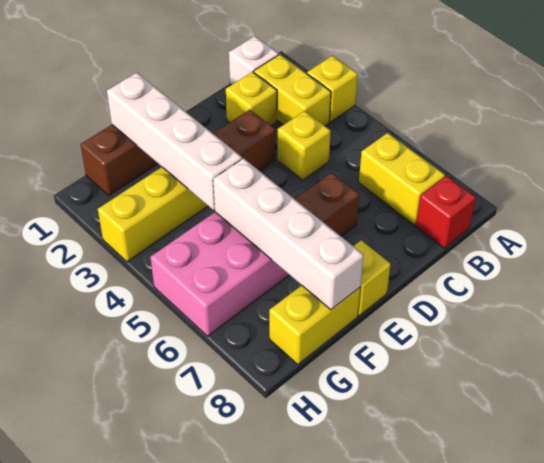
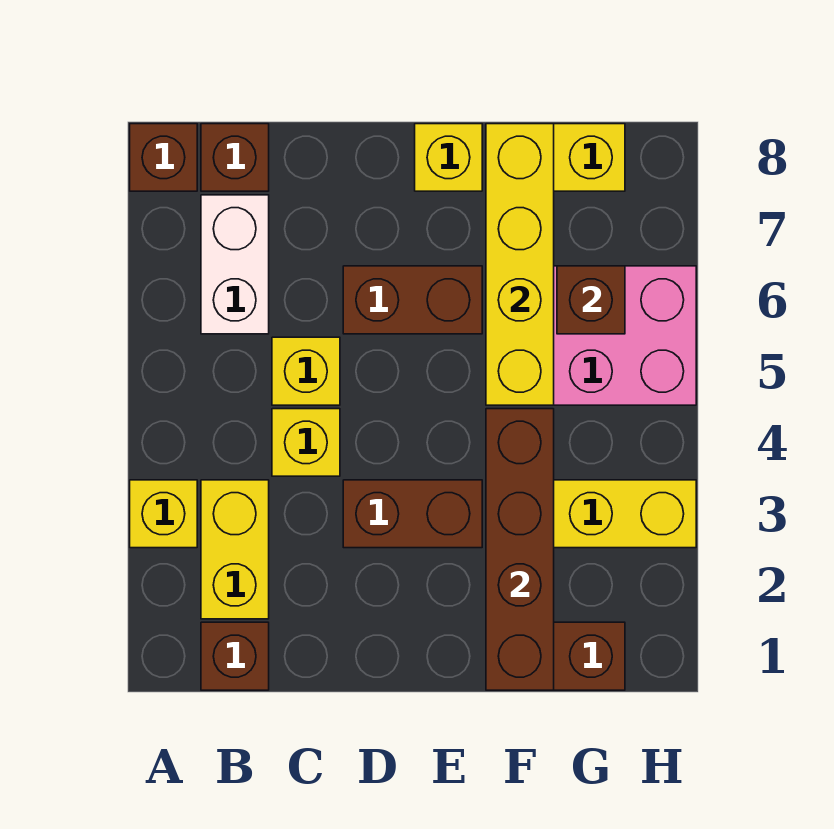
none -> brown brick A8 level 1
white brick B1 level 1 -> brown brick B1 level 1
yellow brick B6:B7 level 1 -> white brick B6:B7 level 1
red brick B8 level 1 -> brown brick B8 level 1
yellow brick C2 level 1 -> yellow brick C5 level 1
white brick F1:F4 level 2 -> brown brick F1:F4 level 2
white brick F5:F8 level 2 -> yellow brick F5:F8 level 2
none -> brown brick G6 level 2

